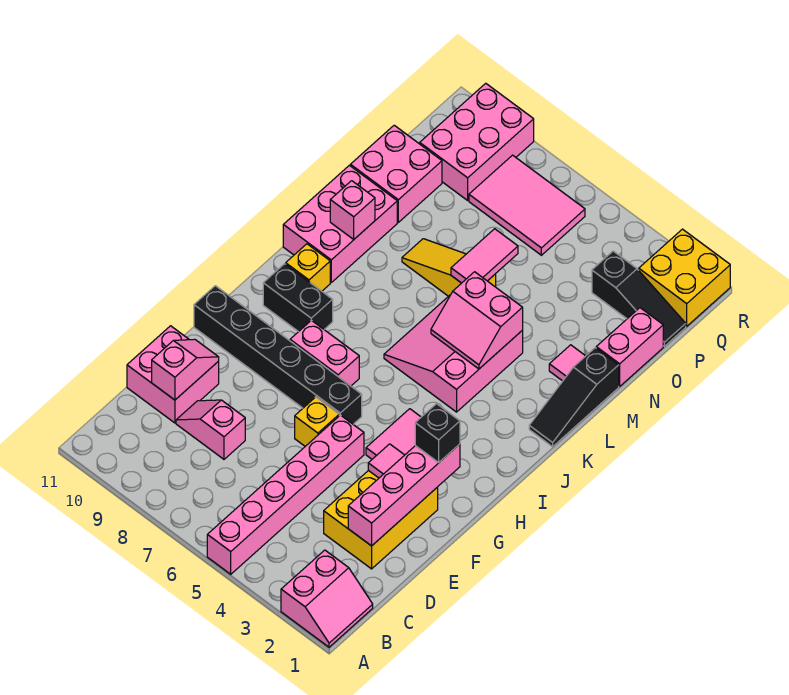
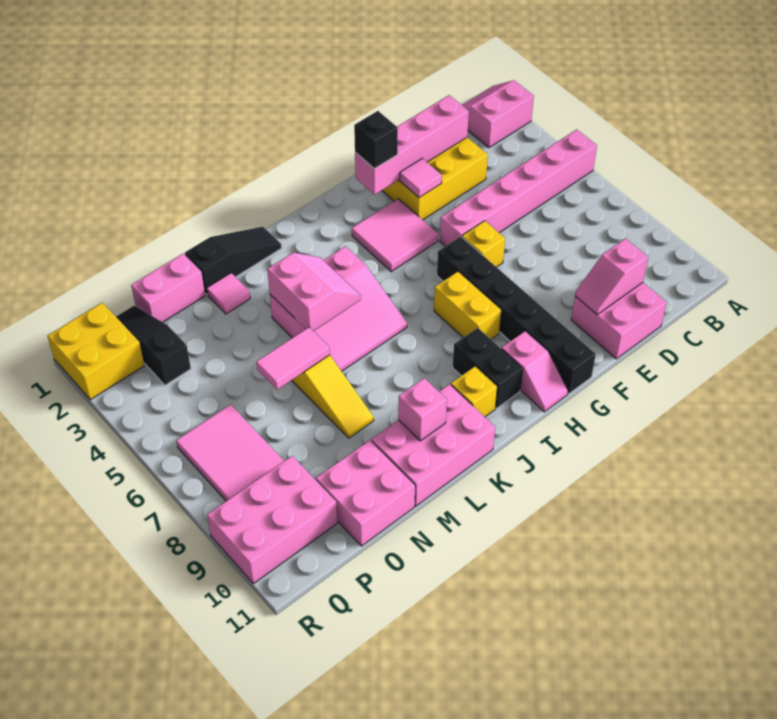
pink slope D8:D9 level 1 top 8 -> pink slope H10:H11 level 1 top 10
pink brick H7:H8 level 1 -> yellow brick H7:H8 level 1

